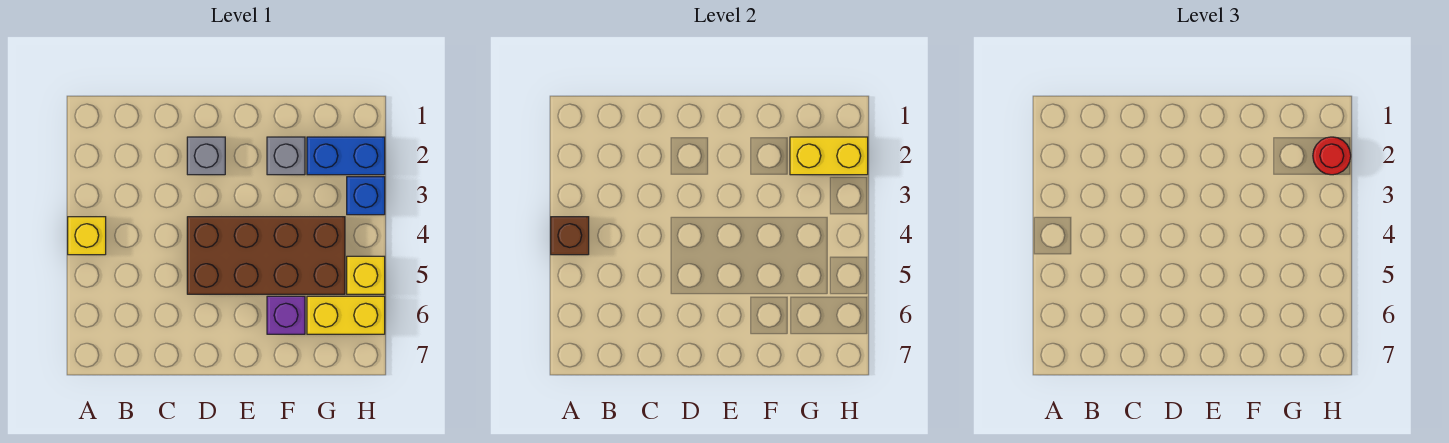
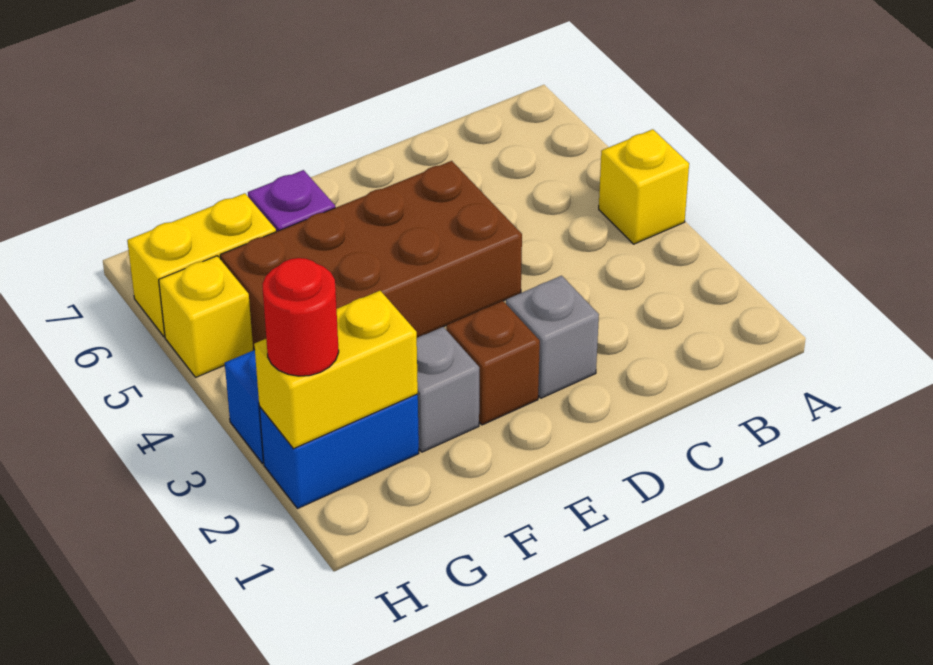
brown brick A4 level 2 -> brown brick E2 level 1

